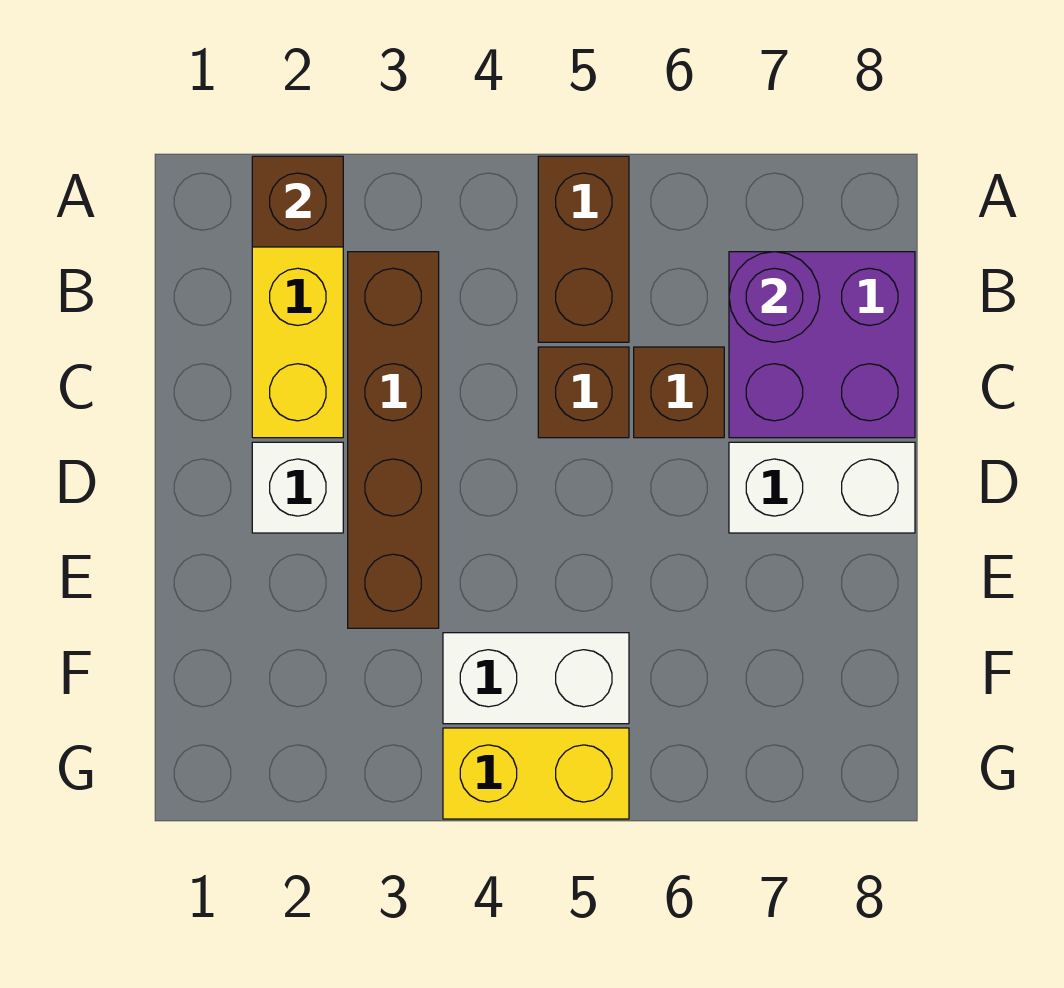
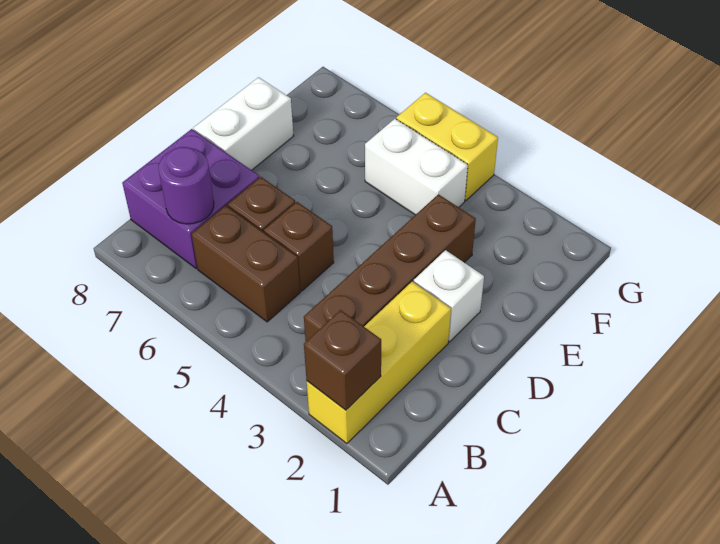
brown brick A5:B5 level 1 -> brown brick B5:B6 level 1
white brick D7:D8 level 1 -> white brick D8:E8 level 1

